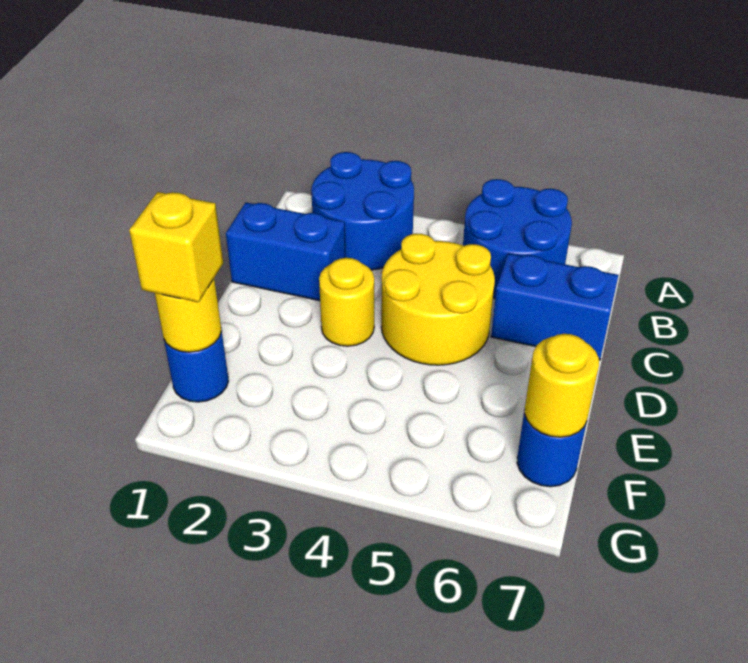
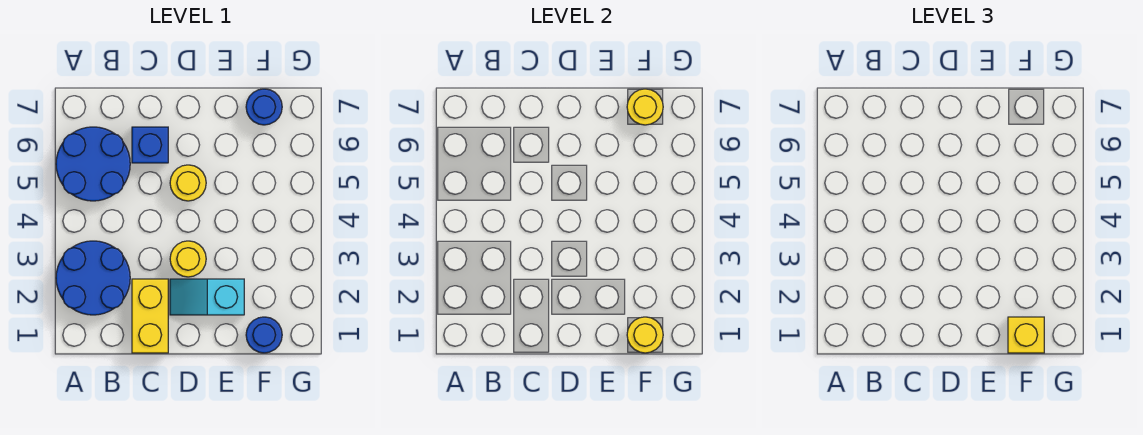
blue brick C1:C2 level 1 -> yellow brick C1:C2 level 1
yellow round brick C4:D5 level 1 -> yellow round brick D5 level 1
blue brick C6:C7 level 1 -> blue brick C6 level 1
none -> cyan slope D2:E2 level 1 top E

